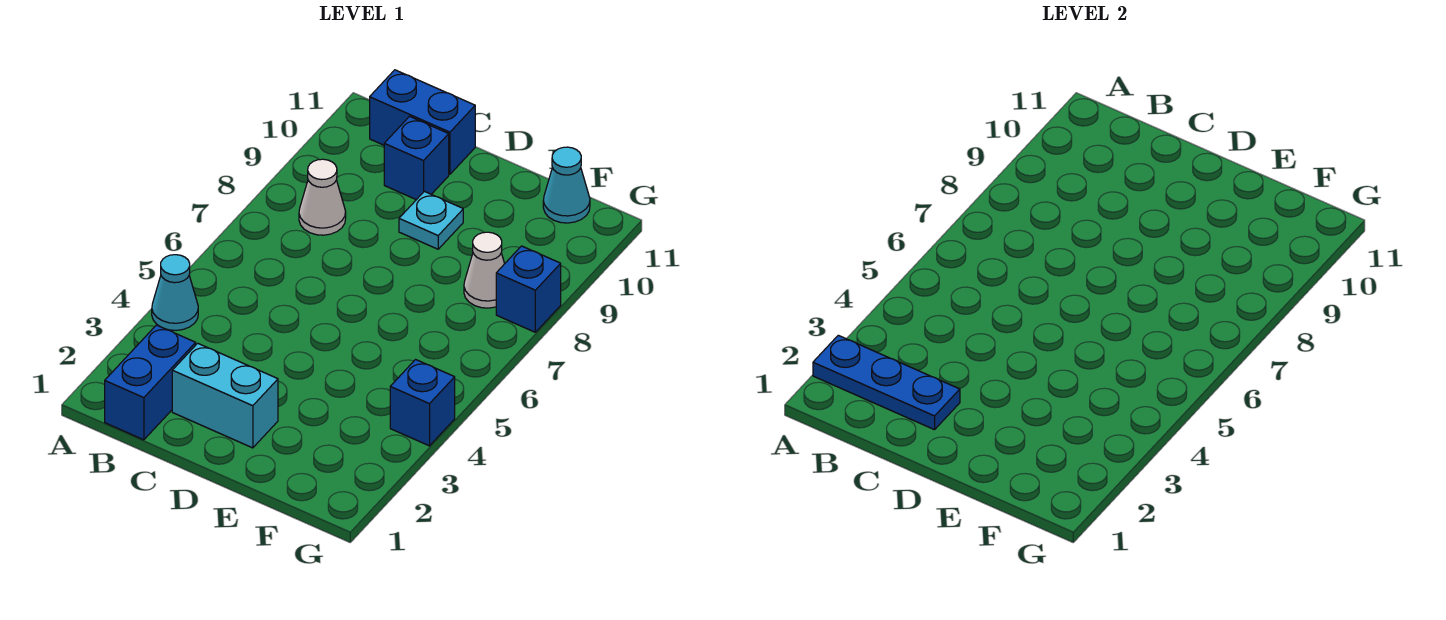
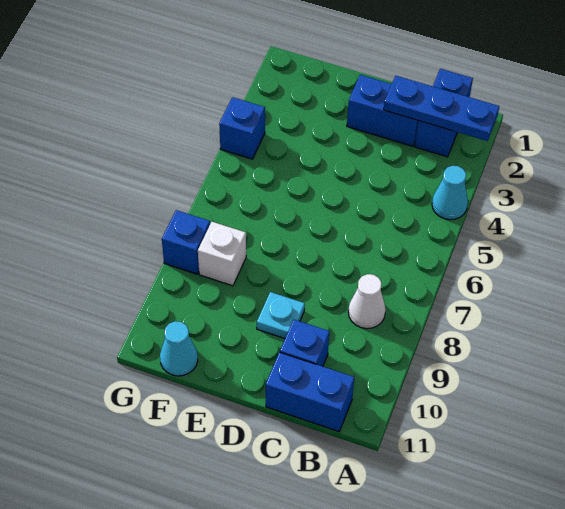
cyan brick C2:D2 level 1 -> blue brick C2:D2 level 1
white cone F8 level 1 -> white brick F8 level 1

